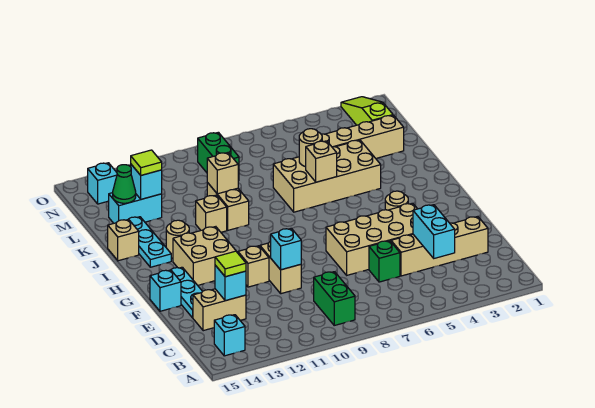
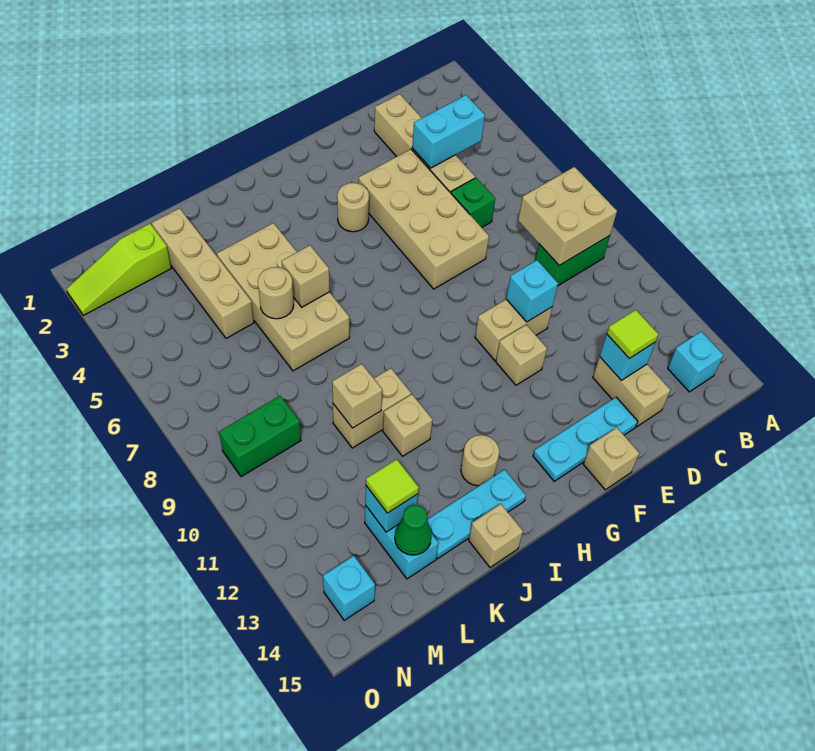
cyan brick F15 level 1 -> tan brick F15 level 1
tan brick G12:H13 level 1 -> tan brick B8:C9 level 2

